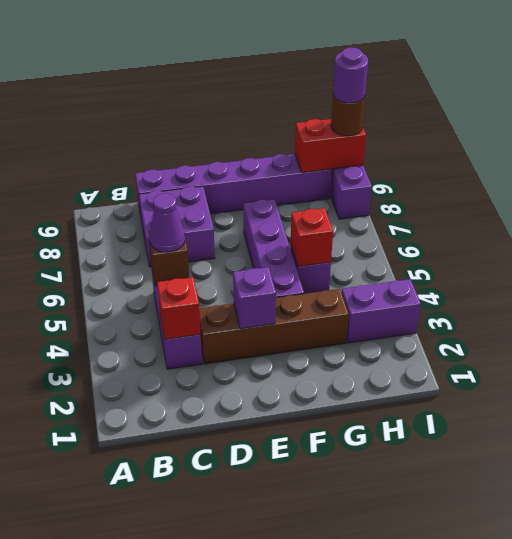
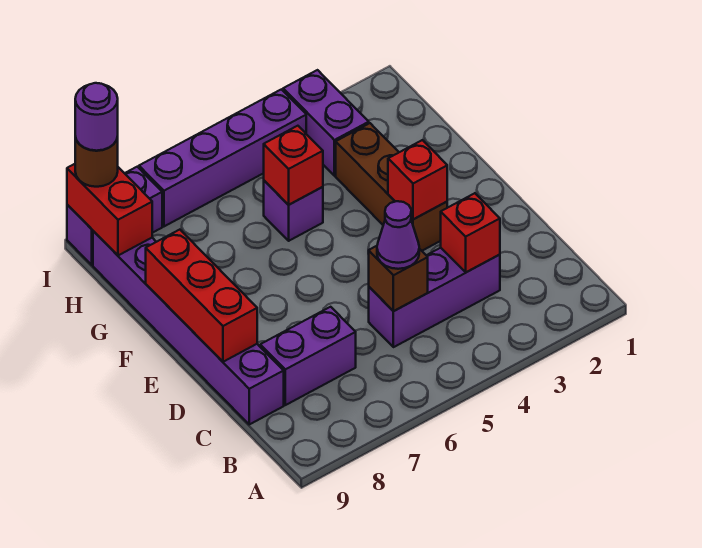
purple brick C7:D8 level 1 -> purple brick C7:C8 level 1
brown brick D3:G3 level 1 -> brown brick E3:G3 level 1
none -> red brick D9:F9 level 2
purple brick E3 level 2 -> red brick E3 level 2
purple brick F4:F7 level 1 -> purple brick I4:I7 level 1

